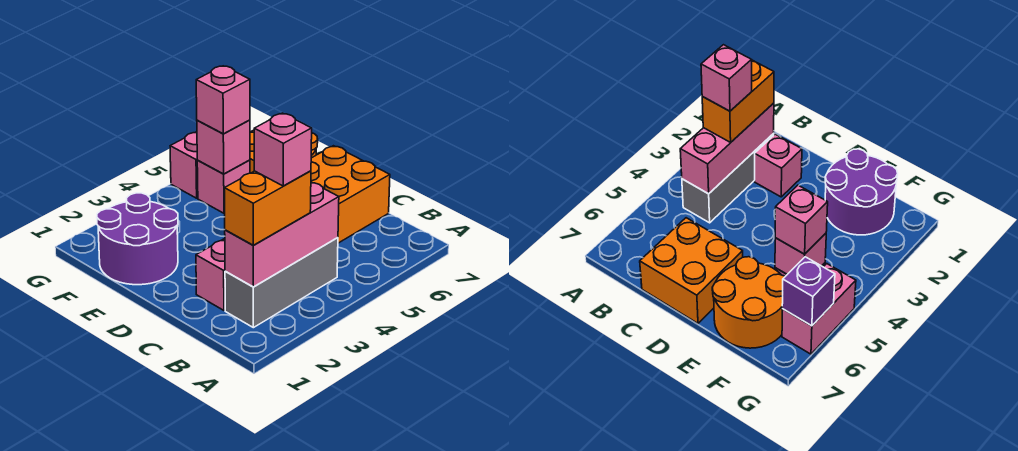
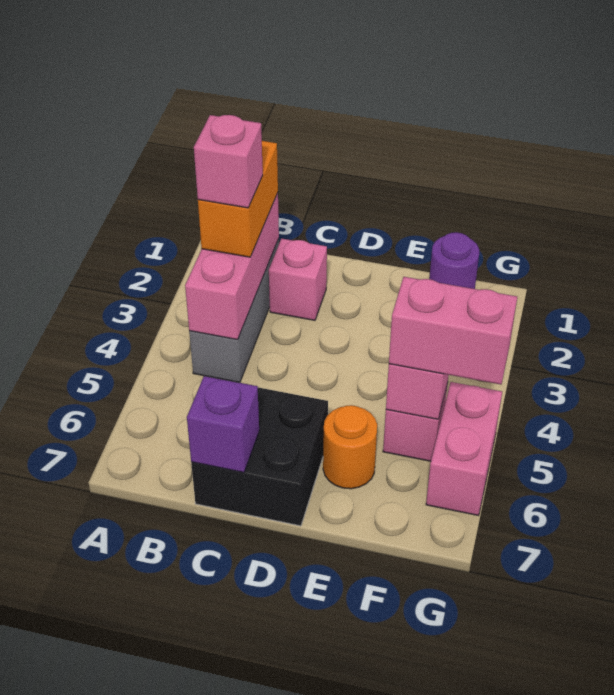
orange brick C6:D7 level 1 -> black brick C6:D7 level 1
purple round brick E1:F2 level 1 -> purple round brick F1 level 1
orange round brick E6:F7 level 1 -> orange round brick E6 level 1
pink brick F5 level 3 -> pink brick F5:G5 level 3
purple brick G6 level 2 -> purple brick C7 level 2

